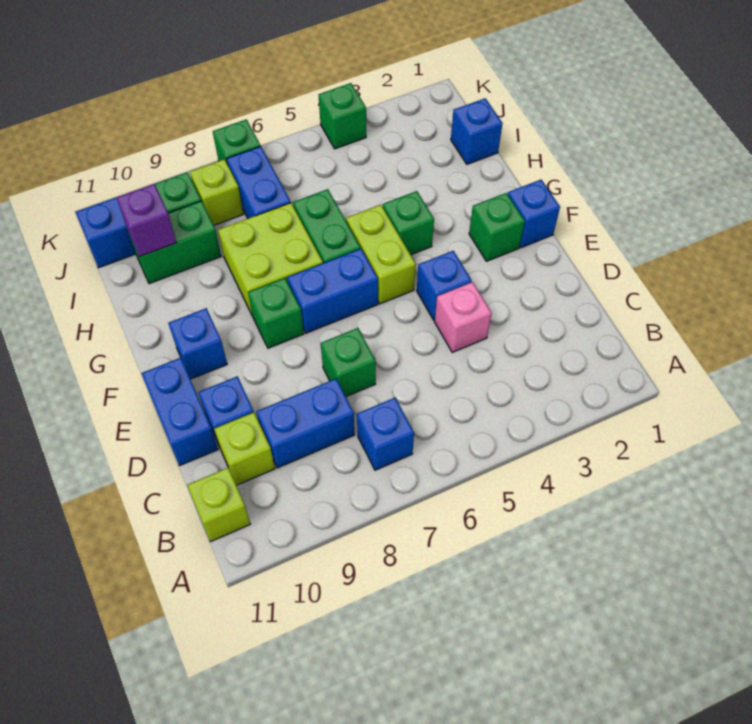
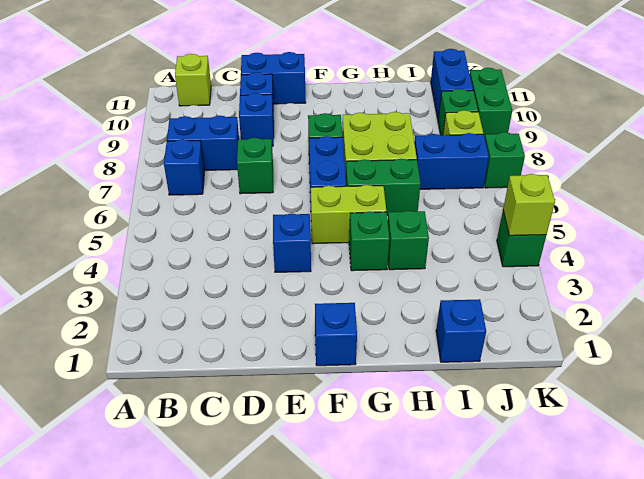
blue brick C8:C9 level 1 -> blue brick B8:C8 level 1
lime brick C10 level 1 -> lime brick K4 level 2
pink brick D4 level 1 -> none
green brick F2 level 1 -> green brick H4 level 1
blue brick F10 level 1 -> blue brick D9 level 1
green brick I9:I10 level 1 -> green brick K9:K10 level 1
purple brick I10 level 2 -> none

